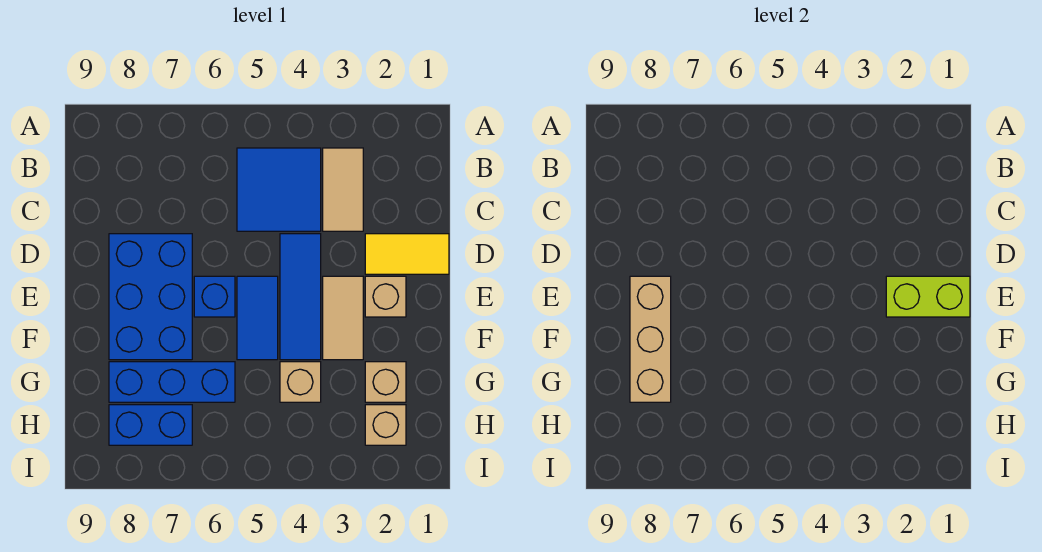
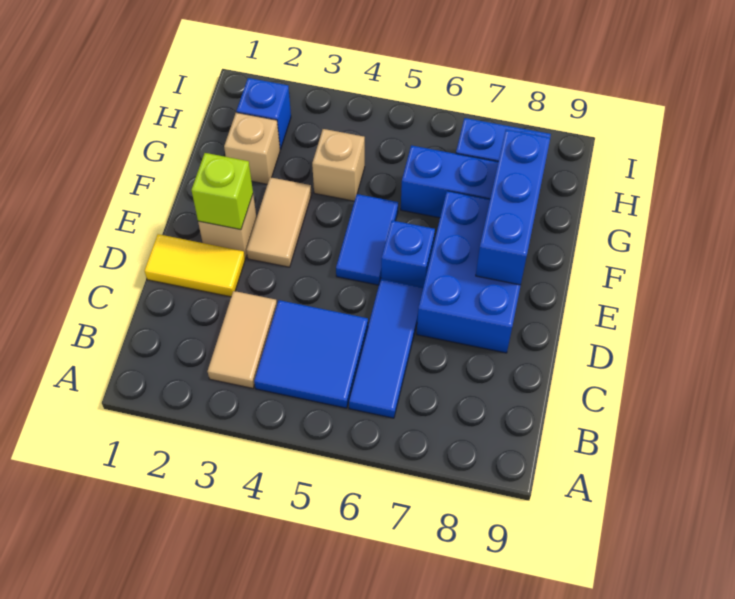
blue tile D4:F4 level 1 -> blue tile B6:D6 level 1
lime brick E1:E2 level 2 -> lime brick E2 level 2
tan brick E8:G8 level 2 -> blue brick E8:G8 level 2
tan brick H2 level 1 -> blue brick H2 level 1

